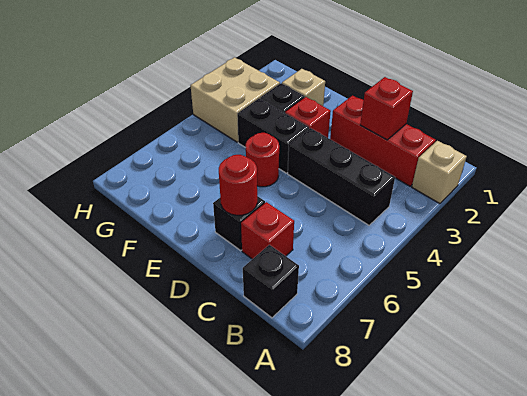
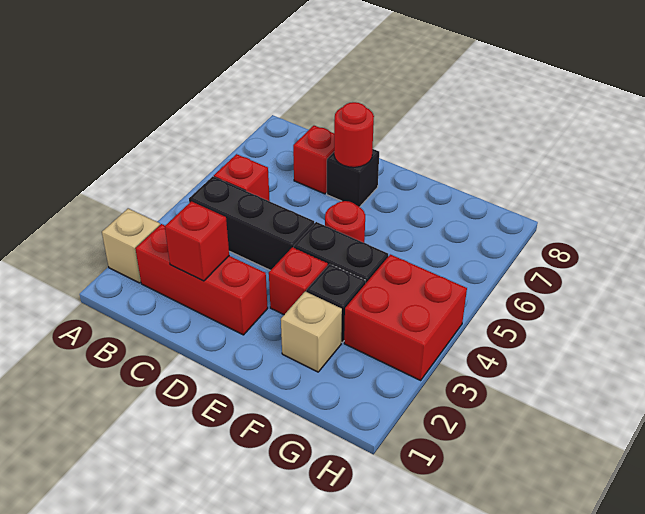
none -> red brick B5 level 1
black brick B8 level 1 -> none
tan brick G3:H4 level 1 -> red brick G3:H4 level 1

